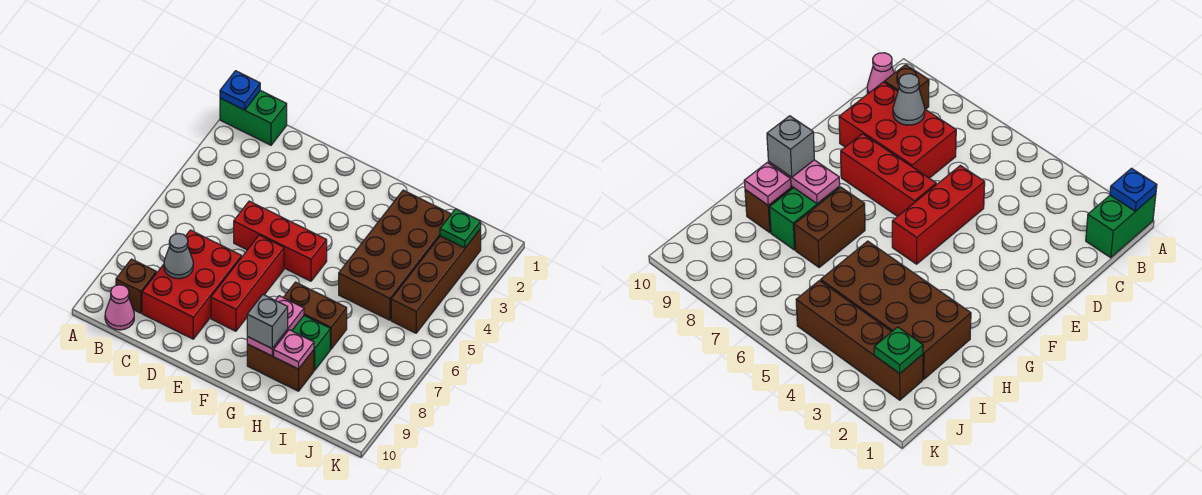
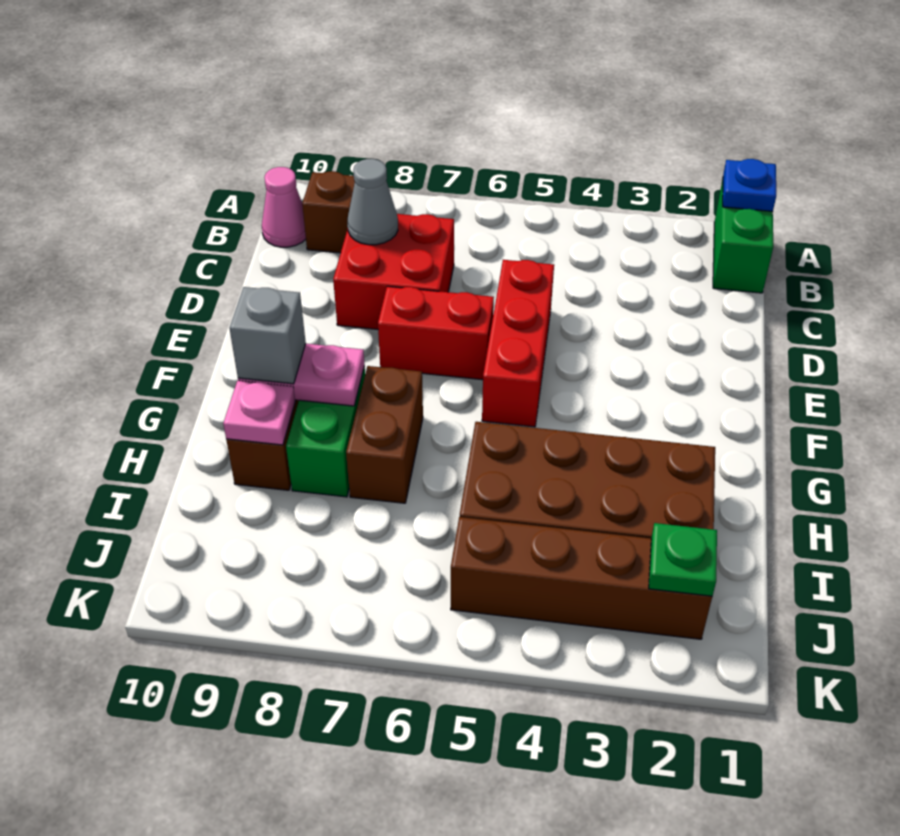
red brick C7:D9 level 1 -> red brick C7:D8 level 1
red brick E6:E8 level 1 -> red brick E6:E7 level 1

